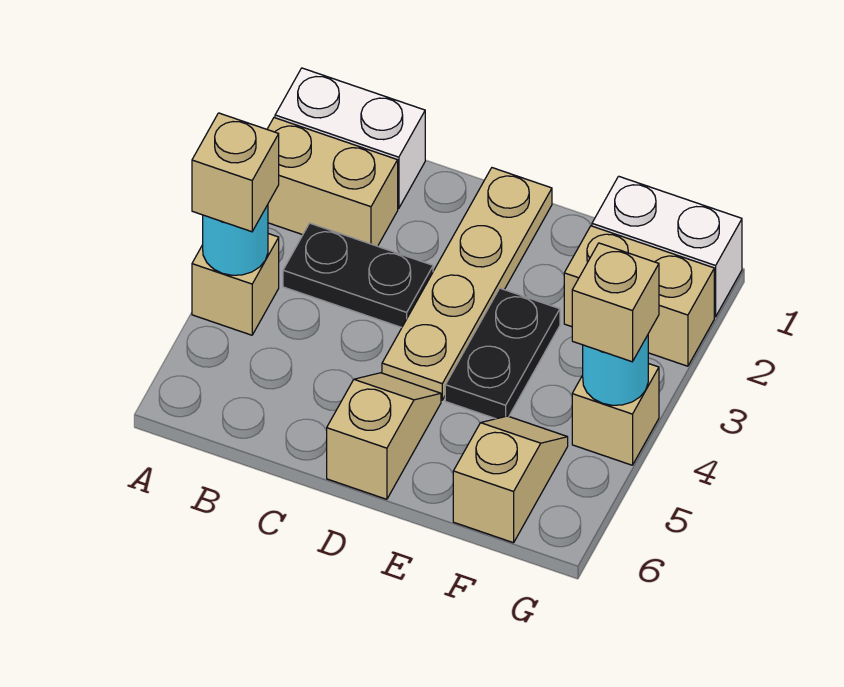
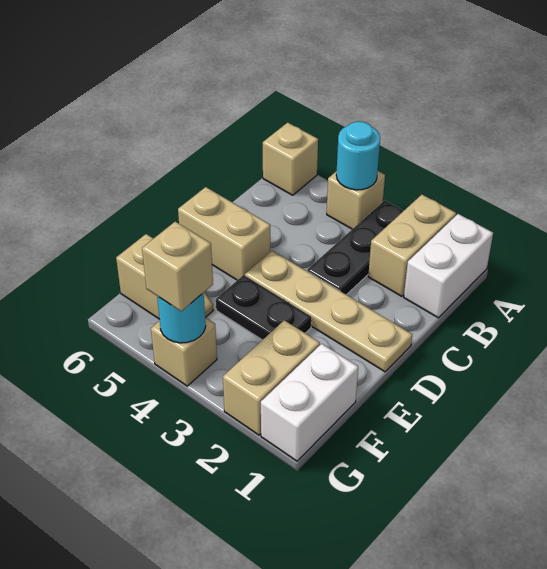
tan brick A4 level 3 -> tan brick A6 level 1
black plate B3:C3 level 1 -> black plate A3:C3 level 1
tan slope D5:D6 level 1 top 6 -> tan brick D5:D6 level 1

